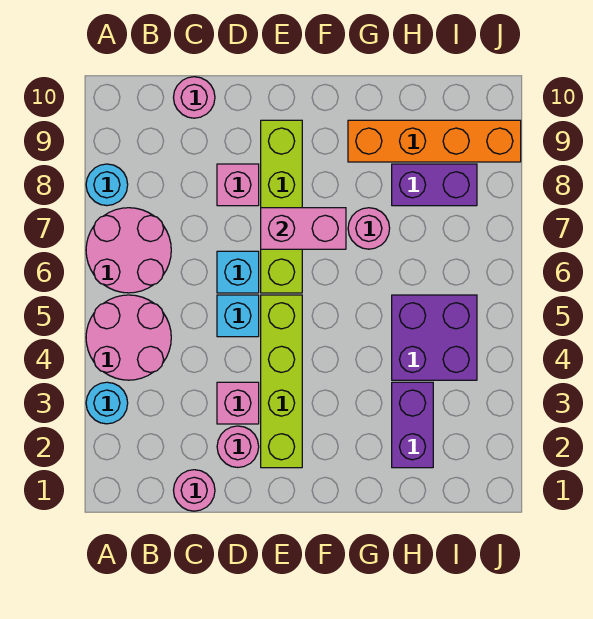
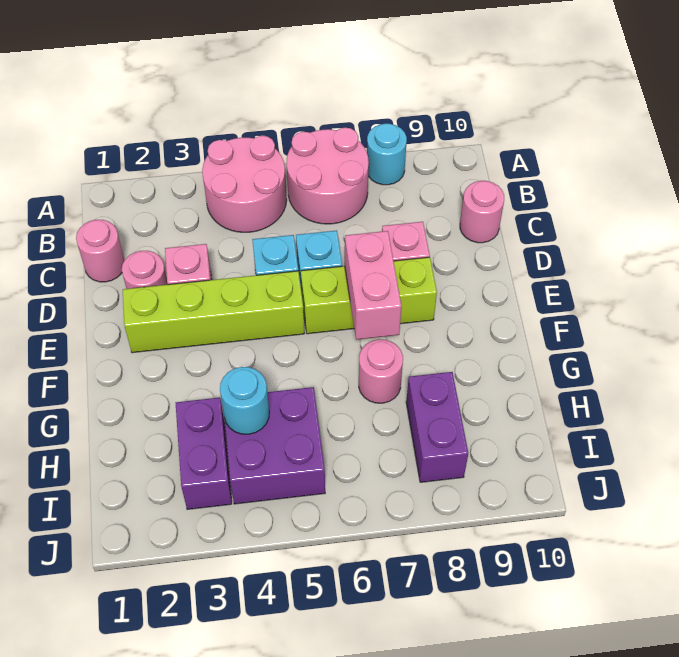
cyan round brick A3 level 1 -> cyan round brick H4 level 2
lime brick E6:E9 level 1 -> lime brick E6:E8 level 1
orange brick G9:J9 level 1 -> none
purple brick H2:H3 level 1 -> purple brick H3:I3 level 1

